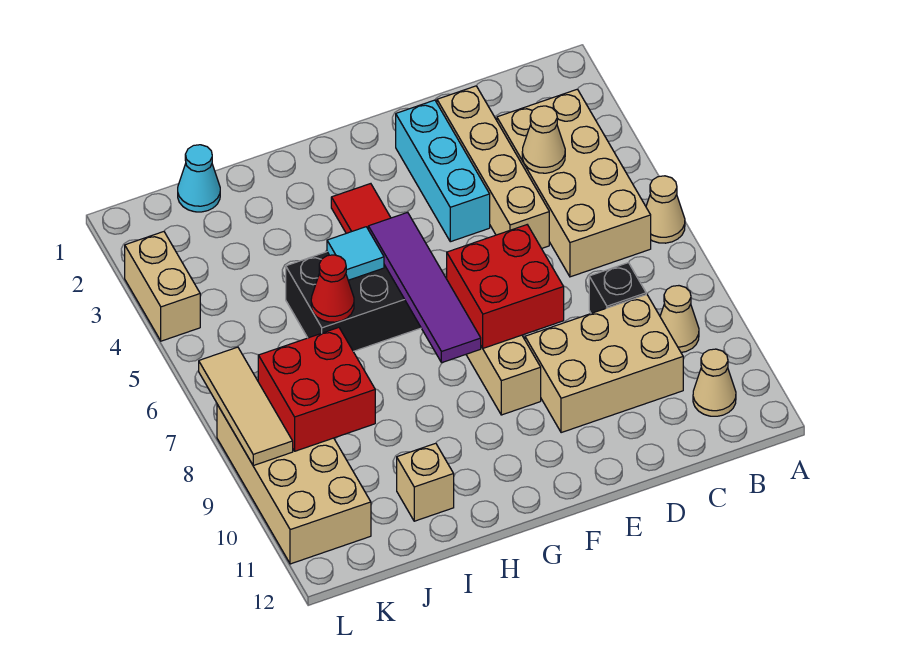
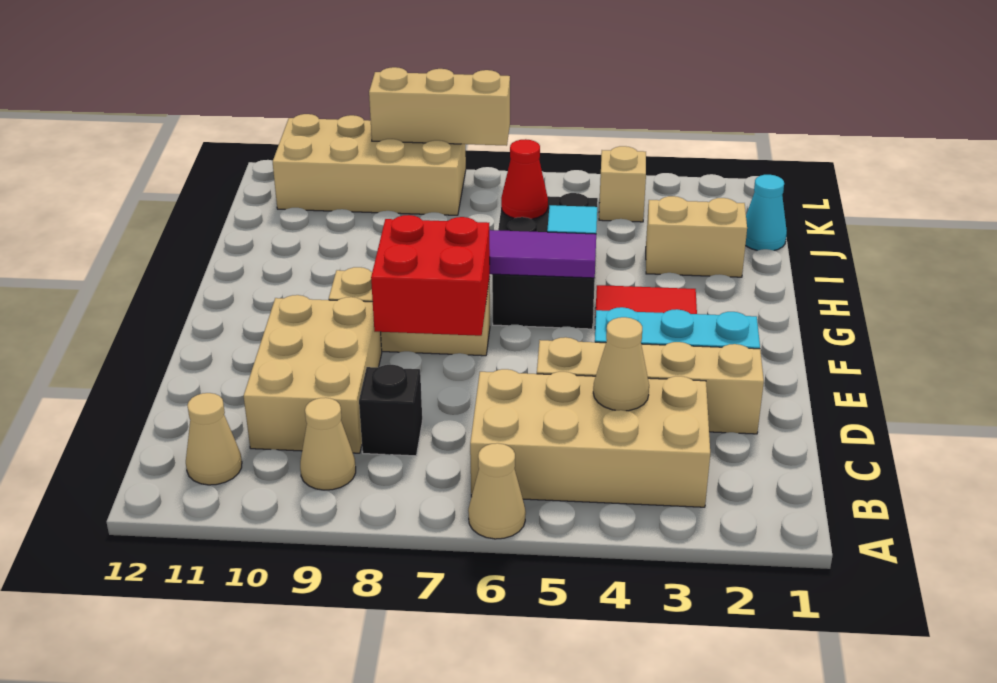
tan brick I11 level 1 -> tan brick K4 level 1
red brick J8:K9 level 2 -> none
tan brick L3:L4 level 1 -> tan brick I2:I3 level 1
tan tile L7:L9 level 2 -> tan brick L7:L9 level 2

